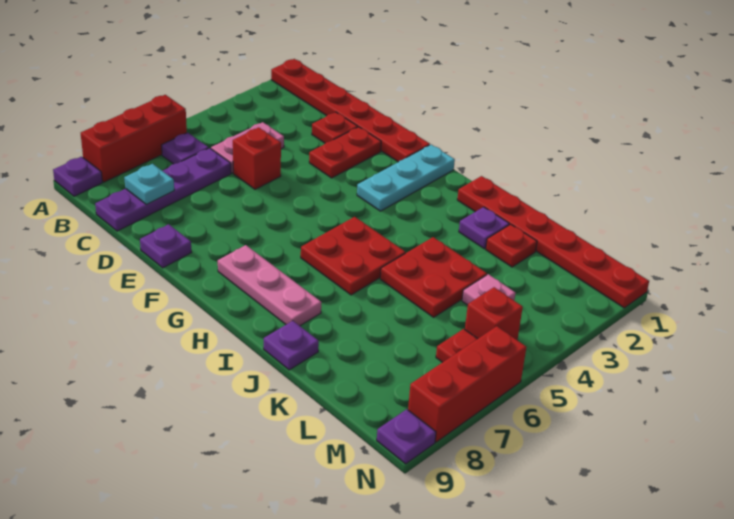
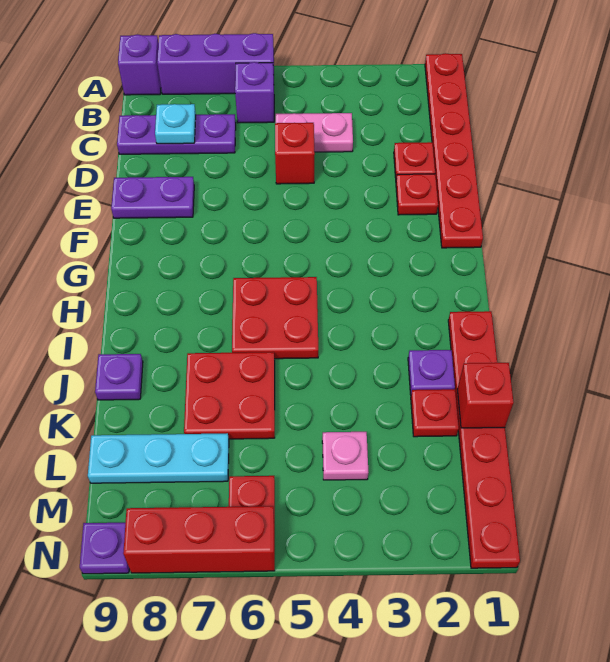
red brick A6:A8 level 1 -> purple brick A6:A8 level 1
purple plate A9 level 1 -> purple brick A9 level 1
purple plate B6 level 1 -> purple brick B6 level 1
purple plate C6:C9 level 1 -> purple plate C7:C9 level 1
red plate E2:E3 level 1 -> red plate E2 level 1
purple plate E9 level 1 -> purple plate E8:E9 level 1
cyan plate G1:G3 level 1 -> cyan plate L7:L9 level 1
pink plate G8:I8 level 1 -> none
red plate J4:K5 level 1 -> red plate J6:K7 level 1
red brick M5 level 1 -> red brick K1 level 2

